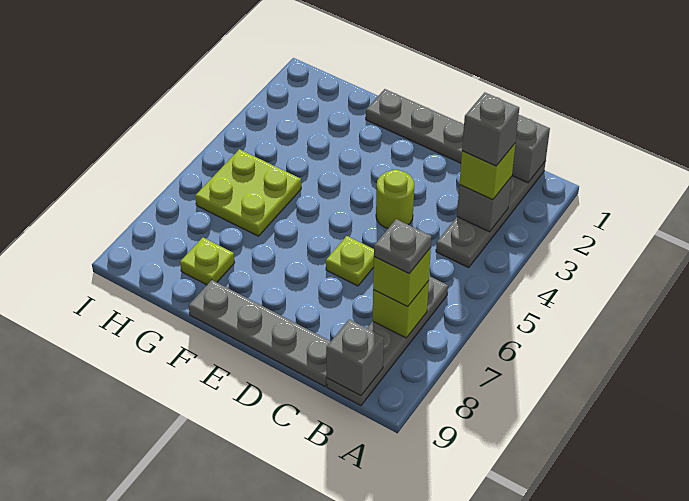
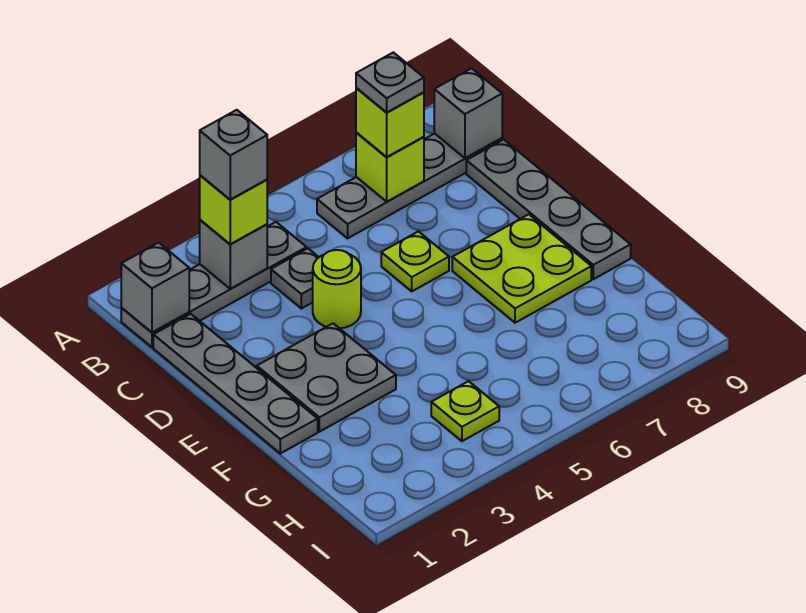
none -> grey plate C4 level 1
none -> grey plate E2:F3 level 1
lime plate G5:H6 level 1 -> lime plate E7:F8 level 1
lime plate G8 level 1 -> lime plate H4 level 1

